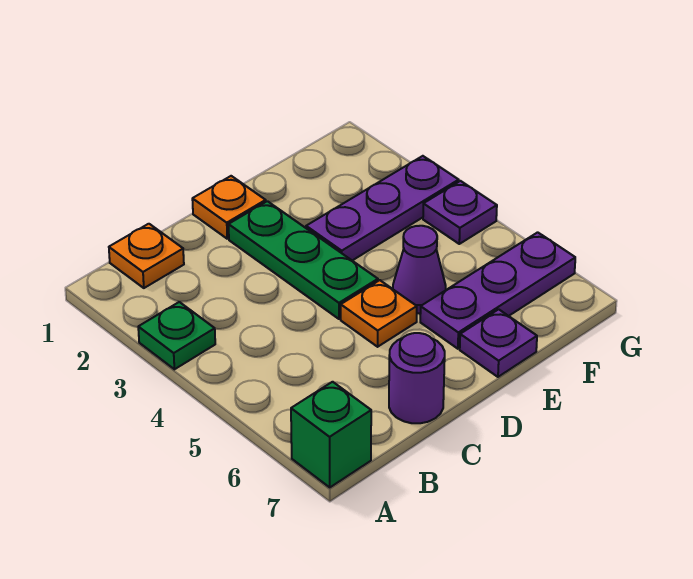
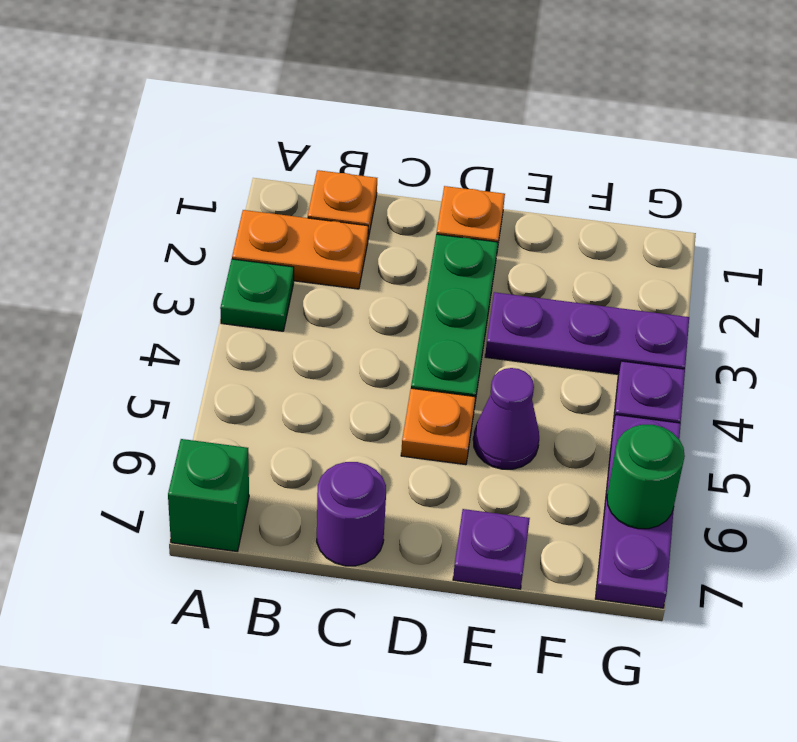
none -> orange plate A2:B2 level 1
purple plate E6:G6 level 1 -> purple plate G5:G7 level 1
none -> green round brick G6 level 2

